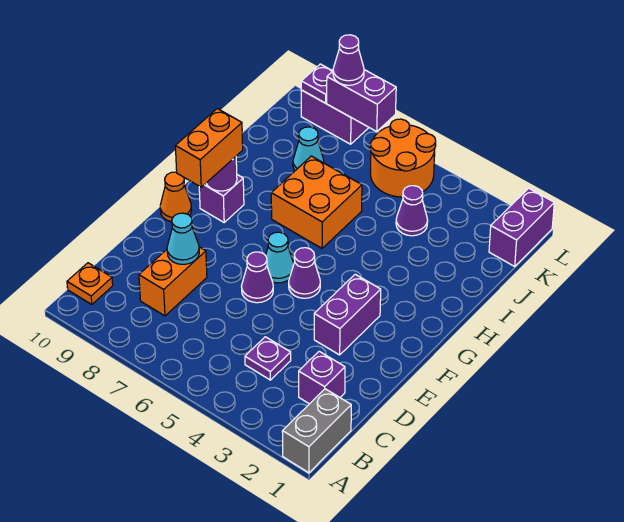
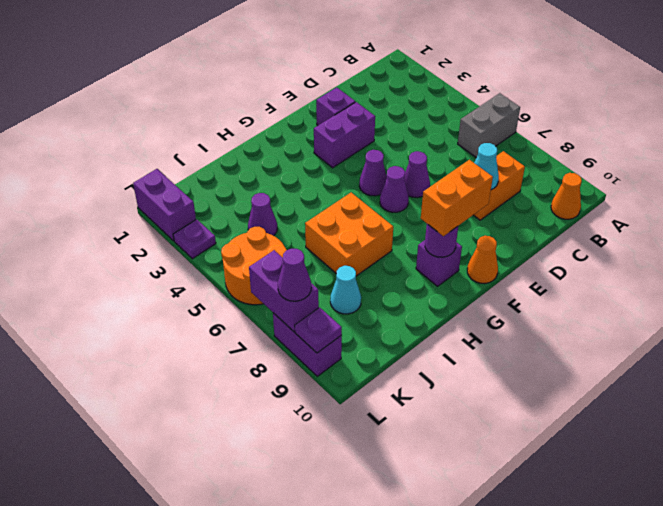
grey brick A1:B1 level 1 -> grey brick A6:B6 level 1
orange plate B10 level 1 -> orange cone B10 level 1
purple brick C2 level 1 -> purple brick E2 level 1
purple plate C4 level 1 -> purple plate L3 level 1
cyan cone F6 level 1 -> purple cone F6 level 1
purple brick K1:L1 level 1 -> purple brick L1:L2 level 1

